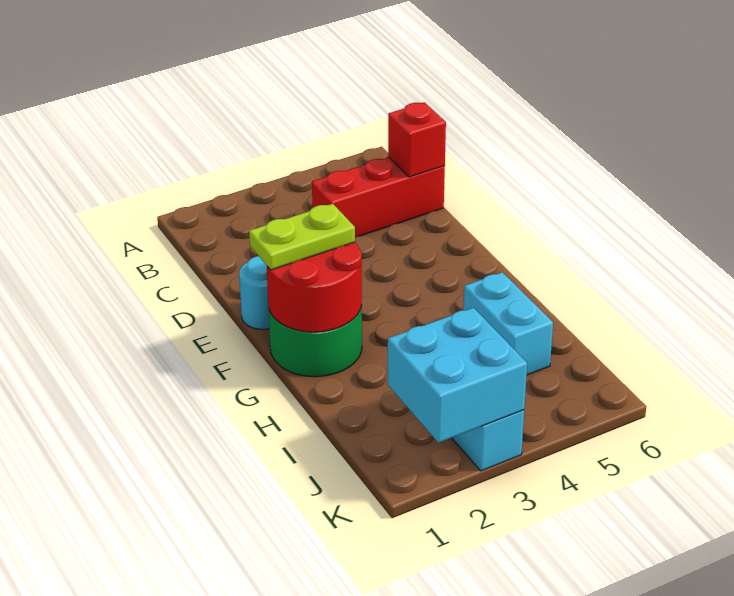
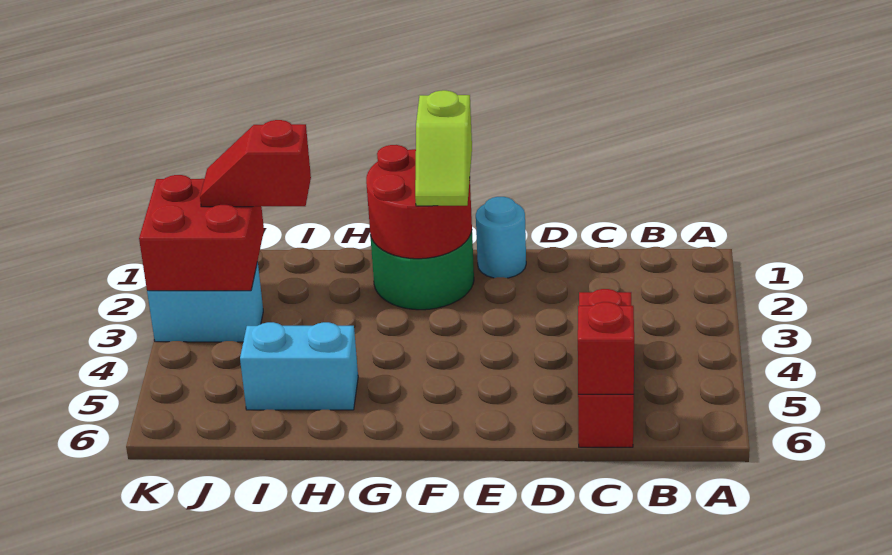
lime plate F1:F2 level 3 -> lime slope F1:F2 level 3 top 1
none -> red slope I2:J2 level 3 top I
cyan brick J2:K3 level 2 -> red brick J2:K3 level 2

